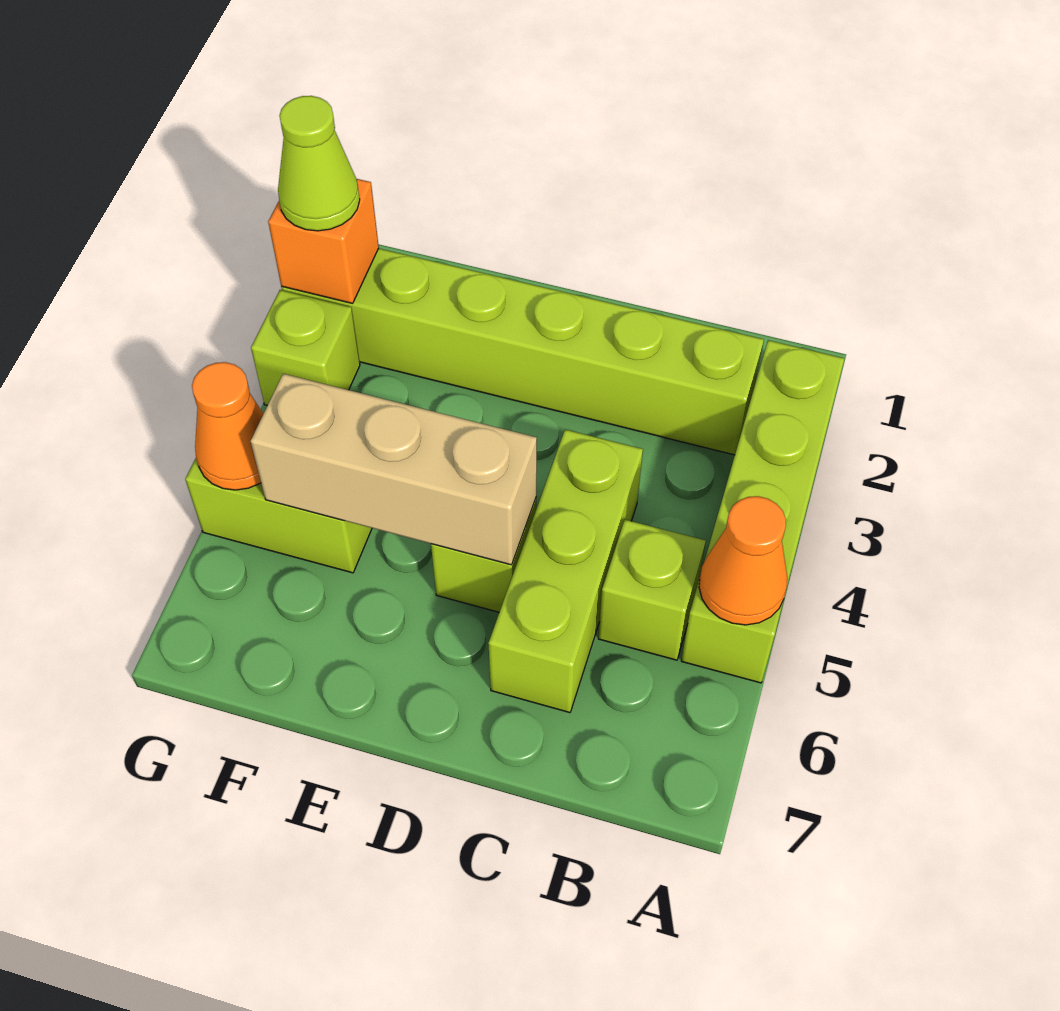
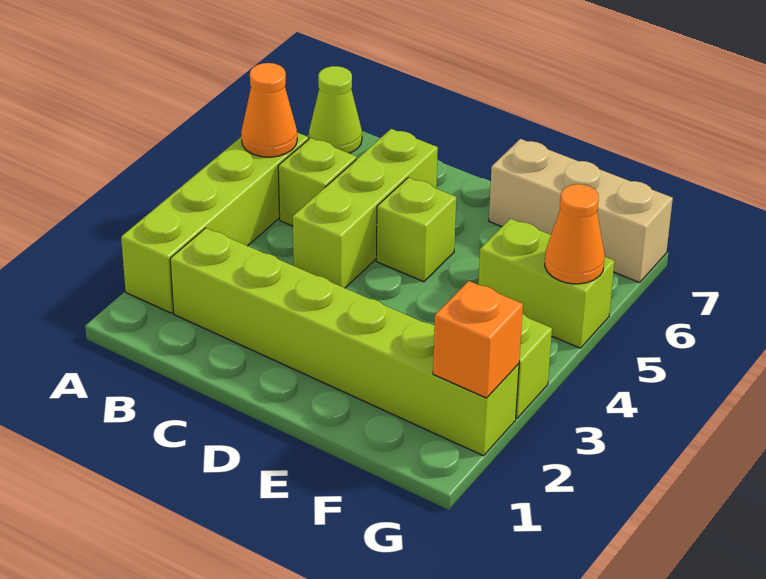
tan brick D5:F5 level 2 -> tan brick E7:G7 level 1
lime cone G2 level 3 -> lime cone A7 level 1

